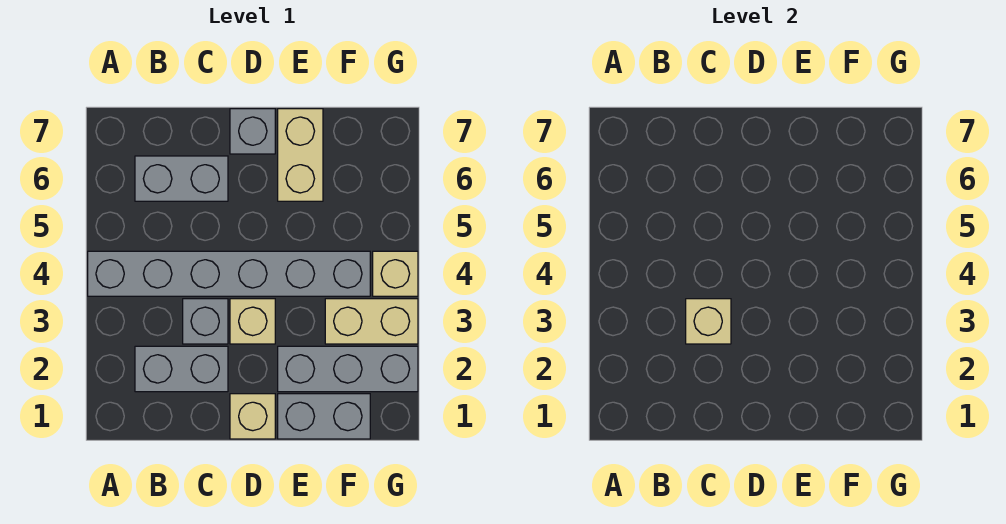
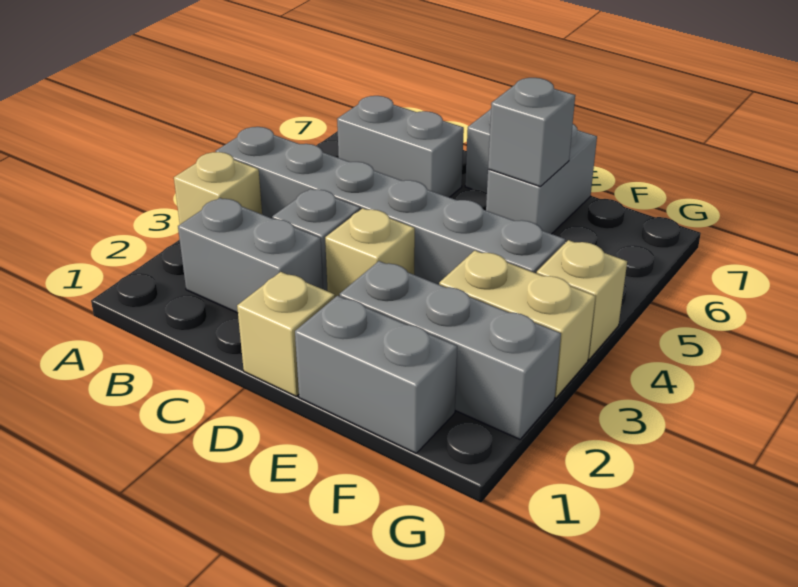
tan brick C3 level 2 -> tan brick A3 level 1
tan brick E6:E7 level 1 -> grey brick E6:E7 level 1
none -> grey brick E6 level 2

